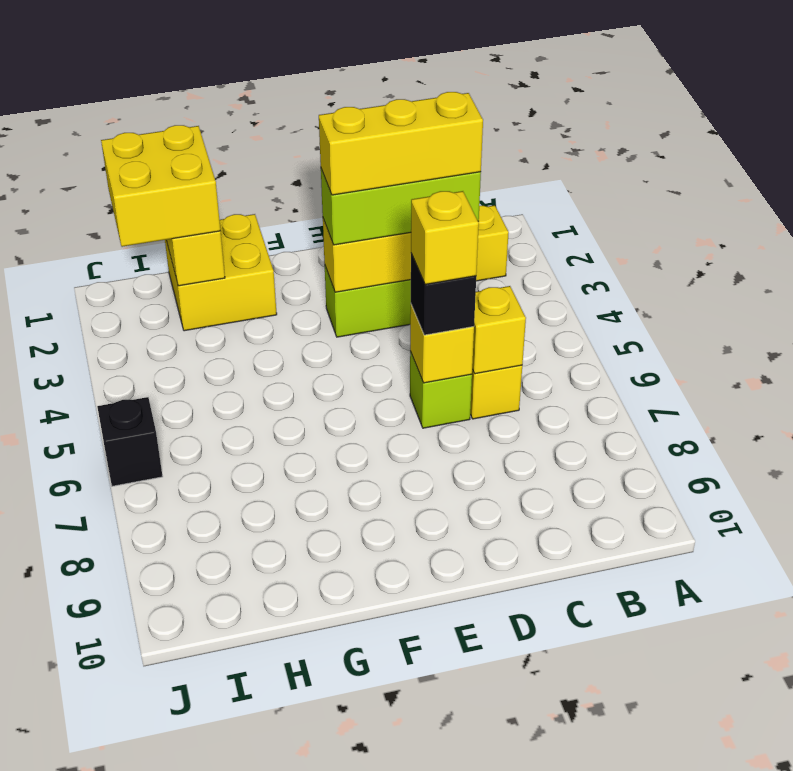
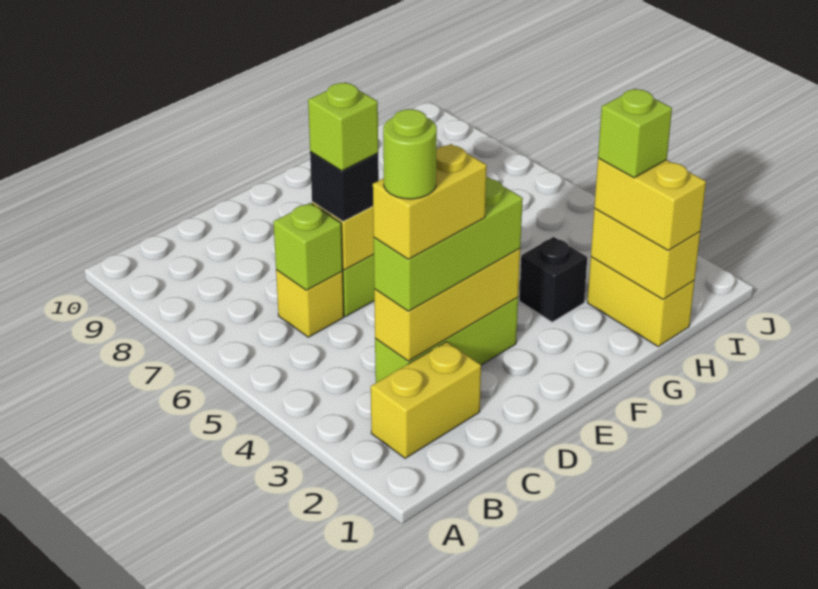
yellow brick C3:E3 level 4 -> yellow brick C3:D3 level 4
none -> lime round brick C3 level 5
yellow brick C6 level 2 -> lime brick C6 level 2
yellow brick D6 level 4 -> lime brick D6 level 4
yellow brick G1:H2 level 1 -> yellow brick H1:H2 level 1
yellow brick H1:I2 level 3 -> yellow brick H1:H2 level 3
none -> lime brick H2 level 4
black brick J6 level 1 -> black brick G3 level 1

